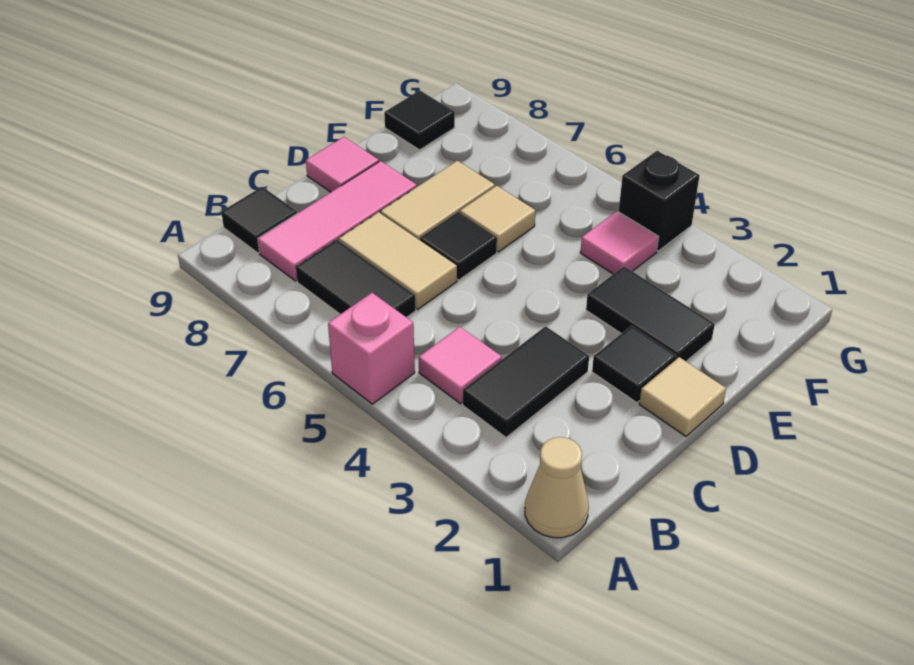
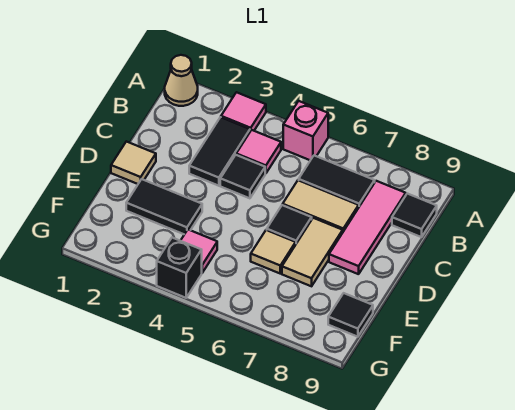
black tile D2 level 1 -> black tile C4 level 1
pink tile D9 level 1 -> pink tile A3 level 1

